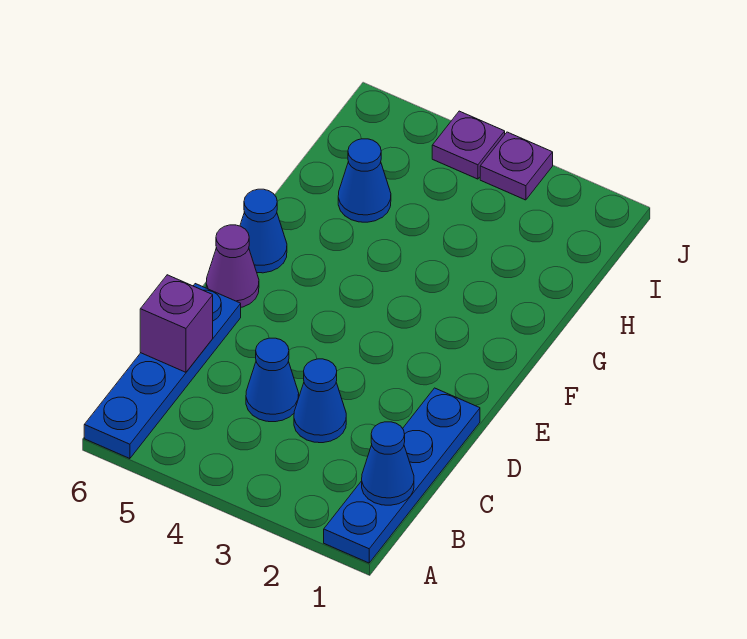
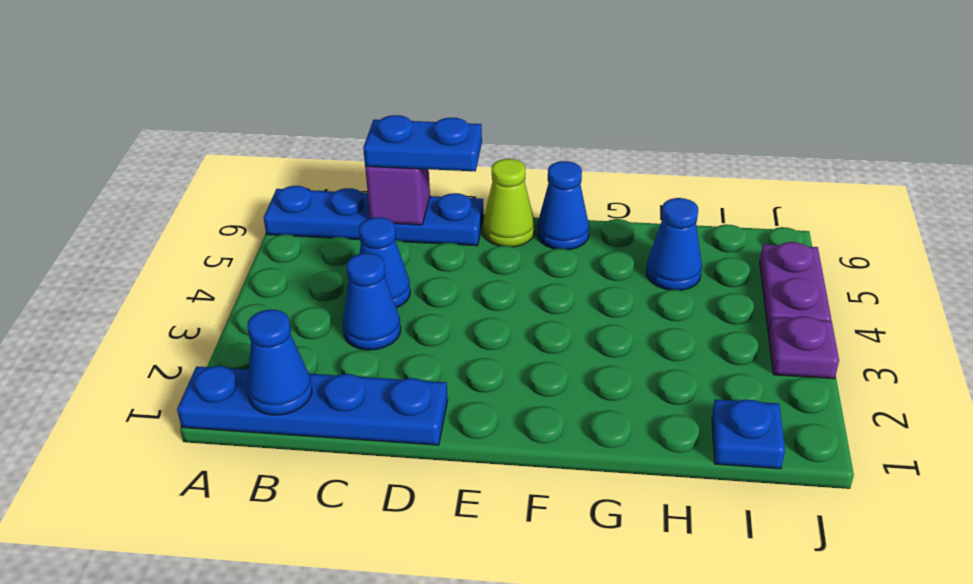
none -> blue plate C6:D6 level 3
purple cone E6 level 1 -> lime cone E6 level 1
none -> blue plate I1 level 1
purple plate J4 level 1 -> purple plate J4:J5 level 1

